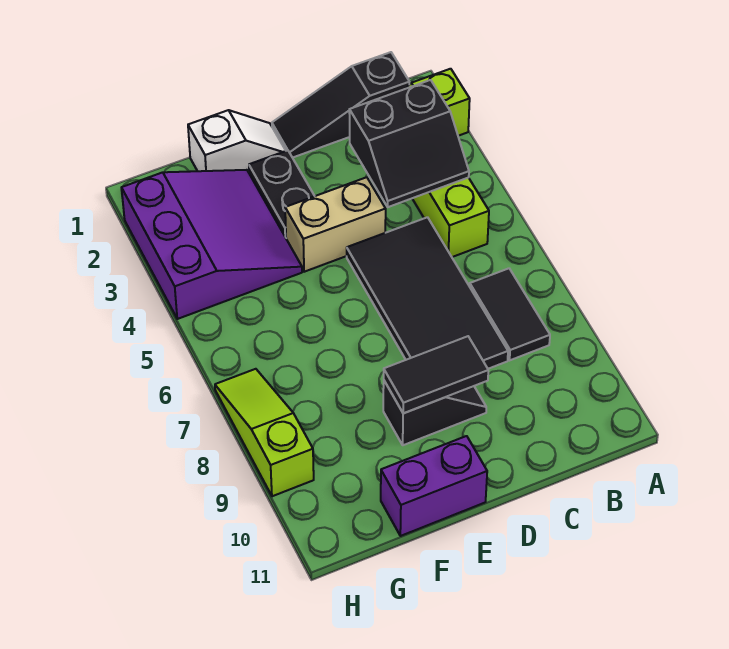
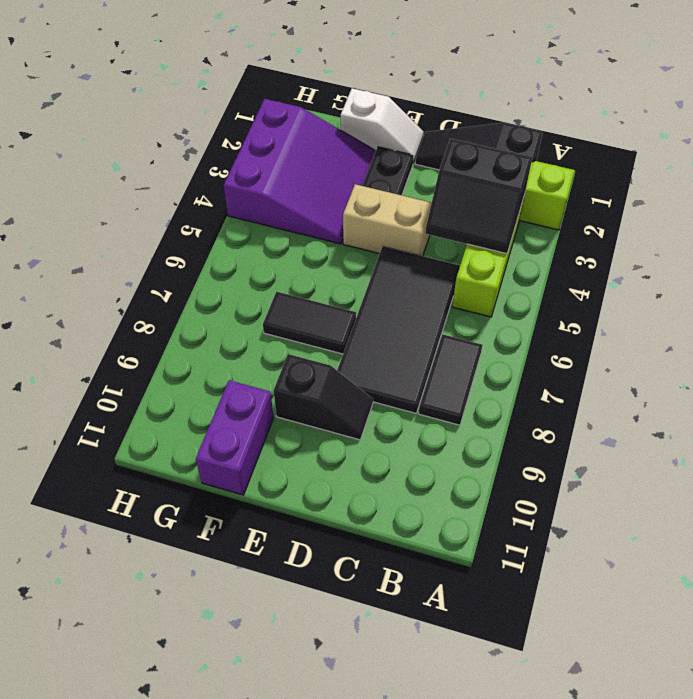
black tile D9:E9 level 2 -> black tile E7:F7 level 1
purple brick E11:F11 level 1 -> purple brick F10:F11 level 1
lime slope H7:H9 level 1 top 9 -> none

